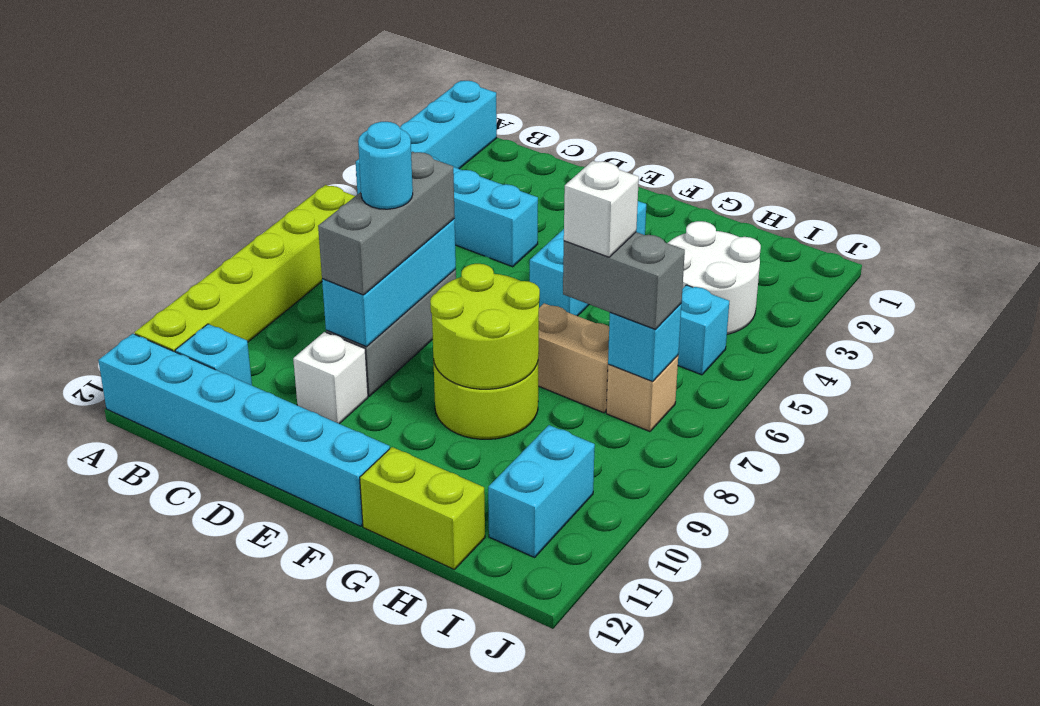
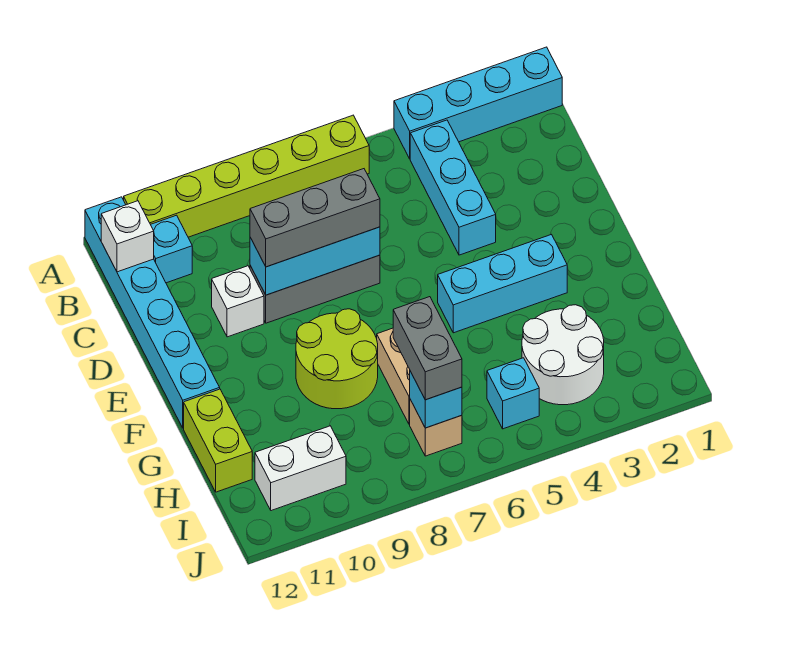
cyan round brick D8 level 4 -> none
lime round brick F8:G9 level 2 -> none
white brick H7 level 4 -> white brick B12 level 2
cyan brick I10:I11 level 1 -> white brick I10:I11 level 1

